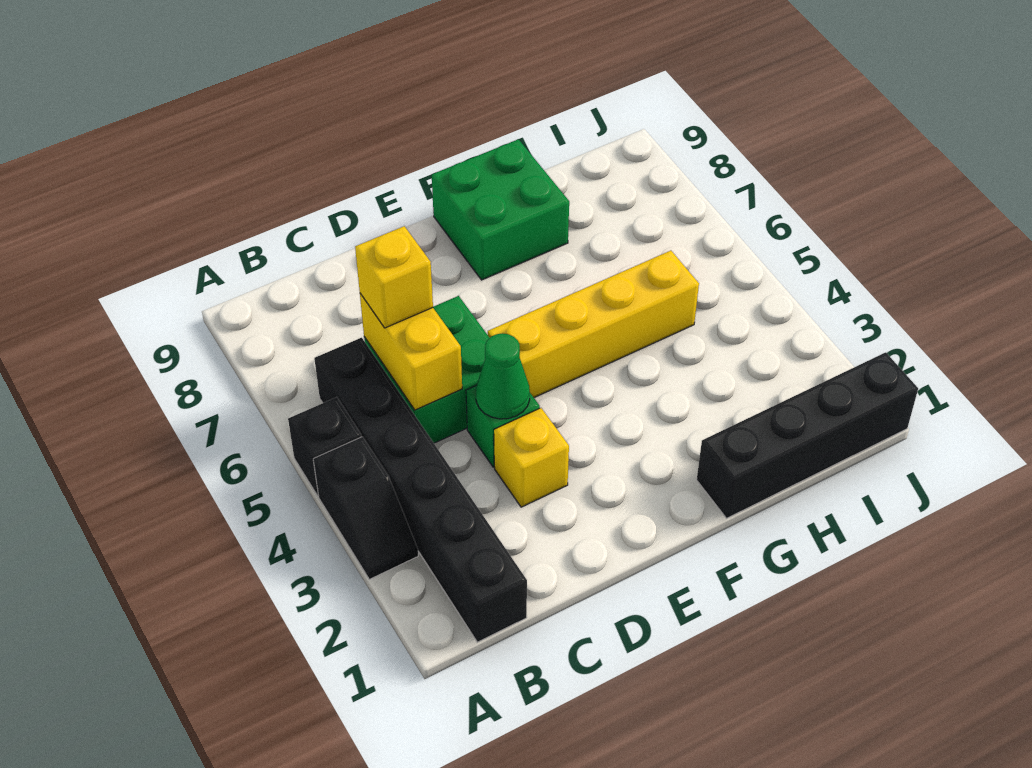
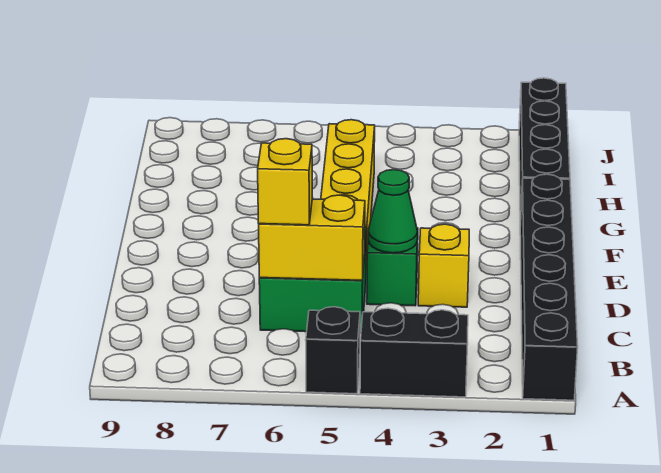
black slope A3:A4 level 1 top 4 -> black brick A3:A4 level 1
black brick B1:B6 level 1 -> black brick A1:F1 level 1
green brick F8:G9 level 1 -> none

